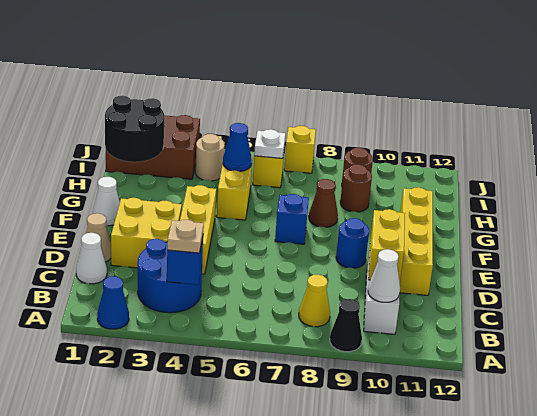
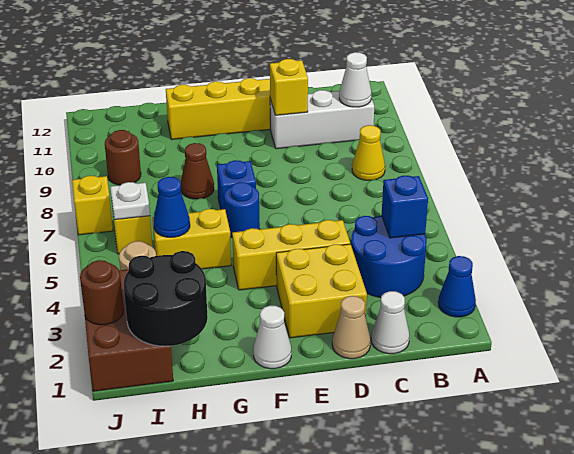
black cone A9 level 1 -> none
tan plate B4 level 3 -> none
yellow brick C10:D10 level 2 -> yellow brick D10 level 2
blue round brick E9 level 1 -> blue round brick F6 level 1
brown round brick H9 level 1 -> brown round brick J2 level 2

